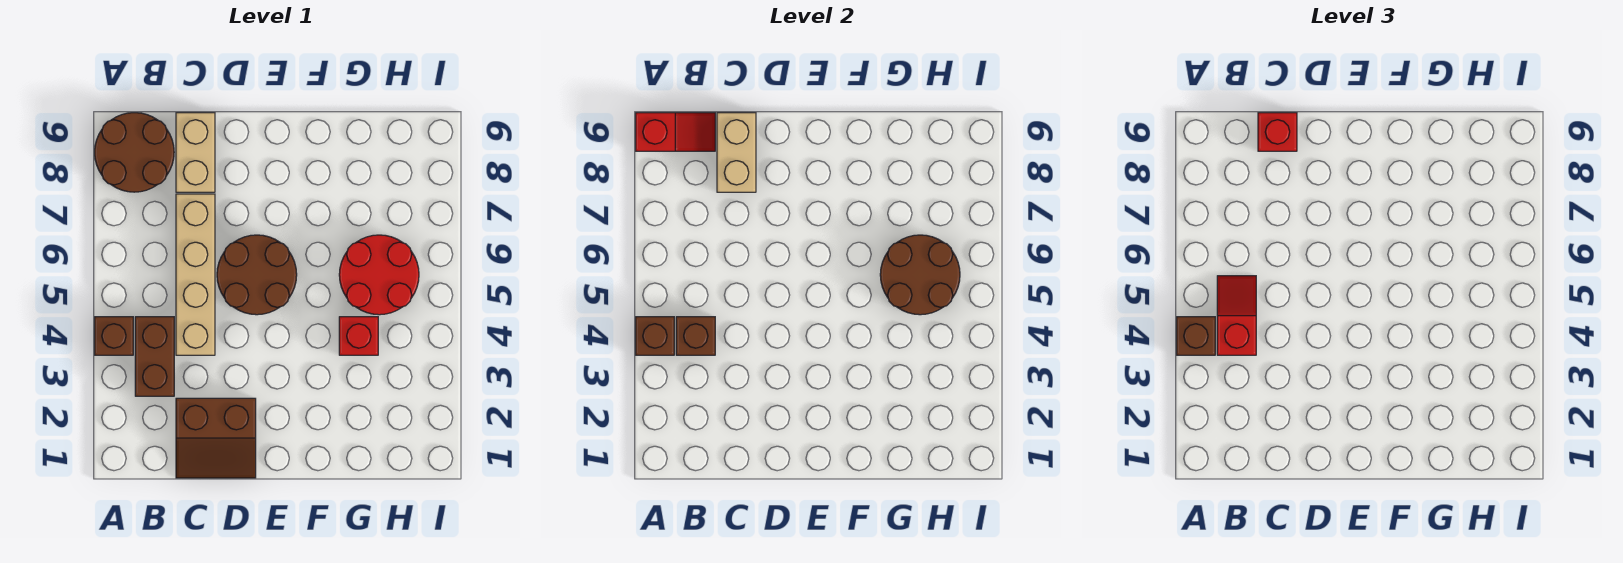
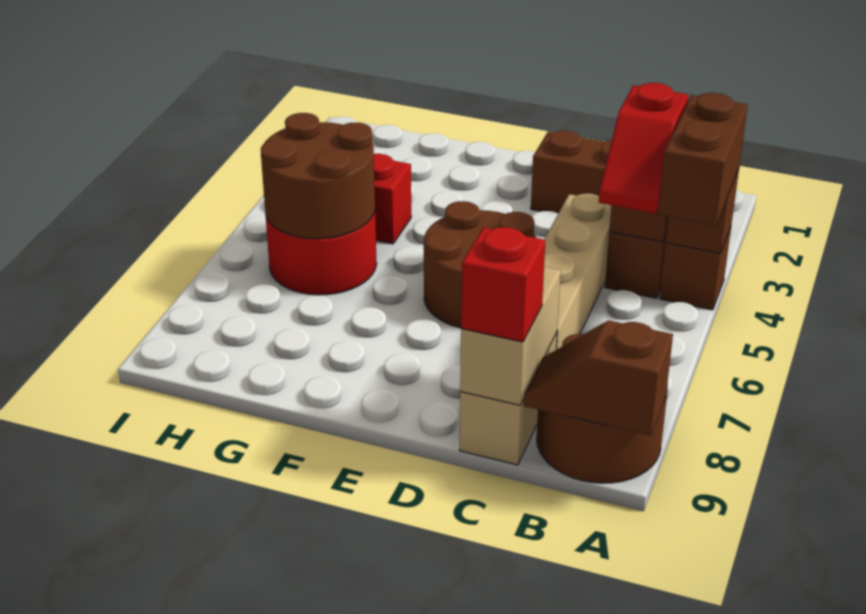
brown brick A4 level 3 -> brown brick A4:A5 level 3
red slope A9:B9 level 2 top A -> brown slope A9:B9 level 2 top A

